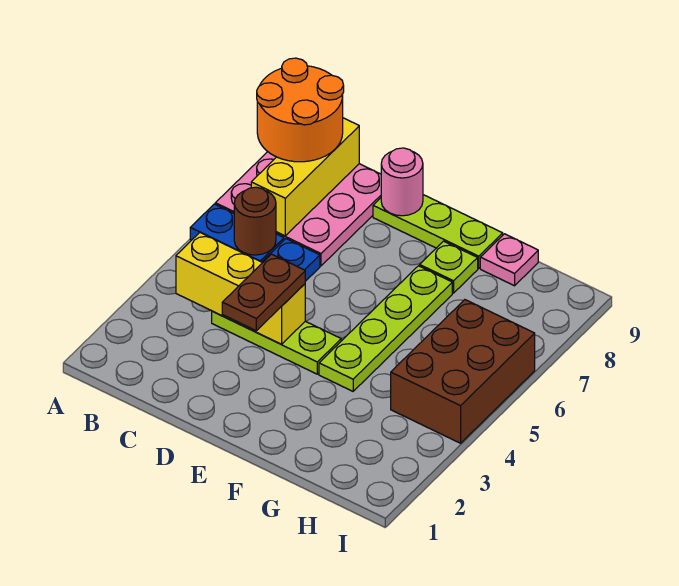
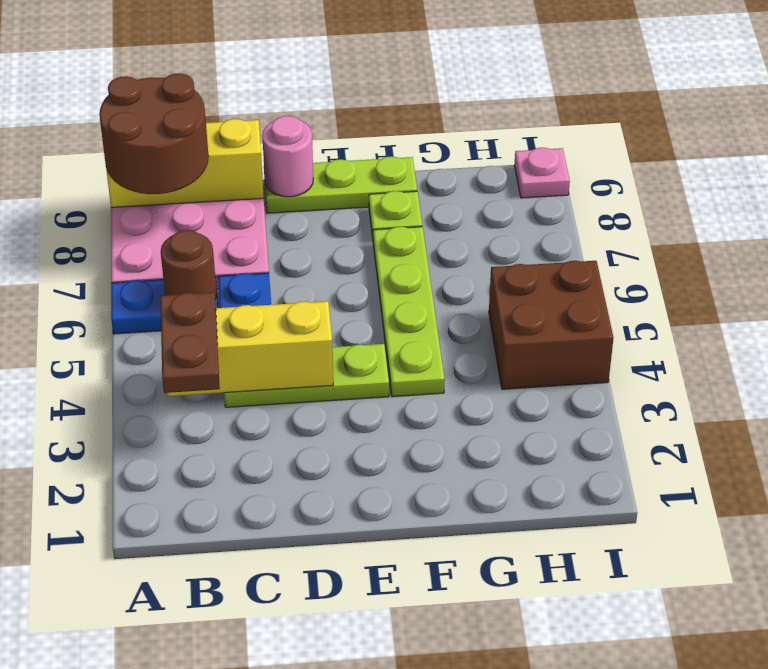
orange round brick A8:B9 level 3 -> brown round brick A8:B9 level 3
yellow brick B7:B9 level 2 -> yellow brick A9:C9 level 2
brown plate D3:D4 level 3 -> brown plate B3:B4 level 3
pink plate G9 level 1 -> pink plate I9 level 1
brown brick H4:I6 level 1 -> brown brick H4:I5 level 1

